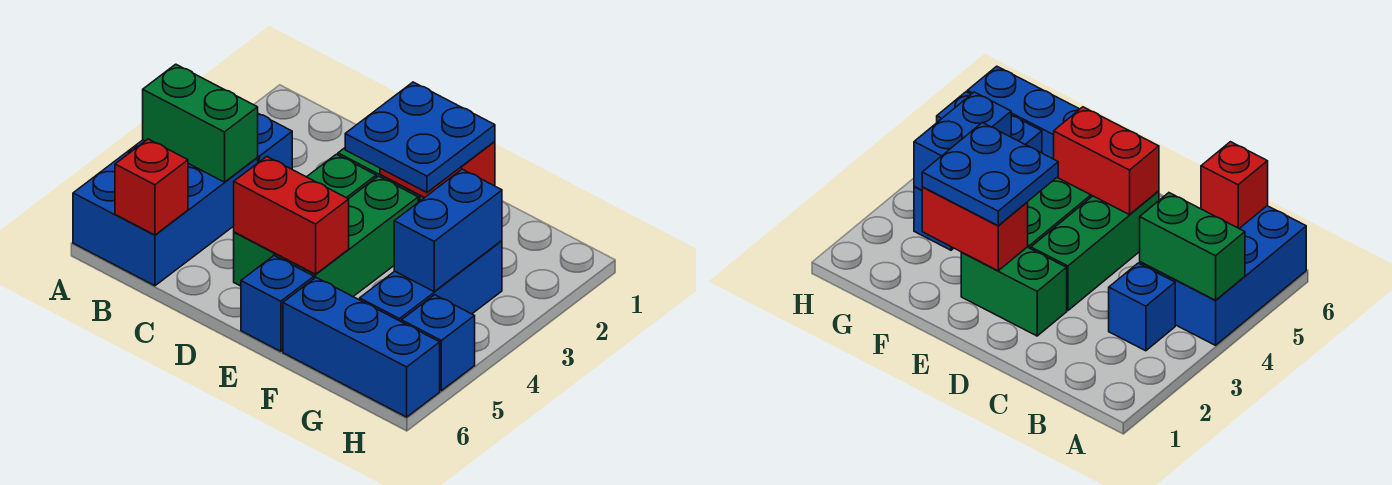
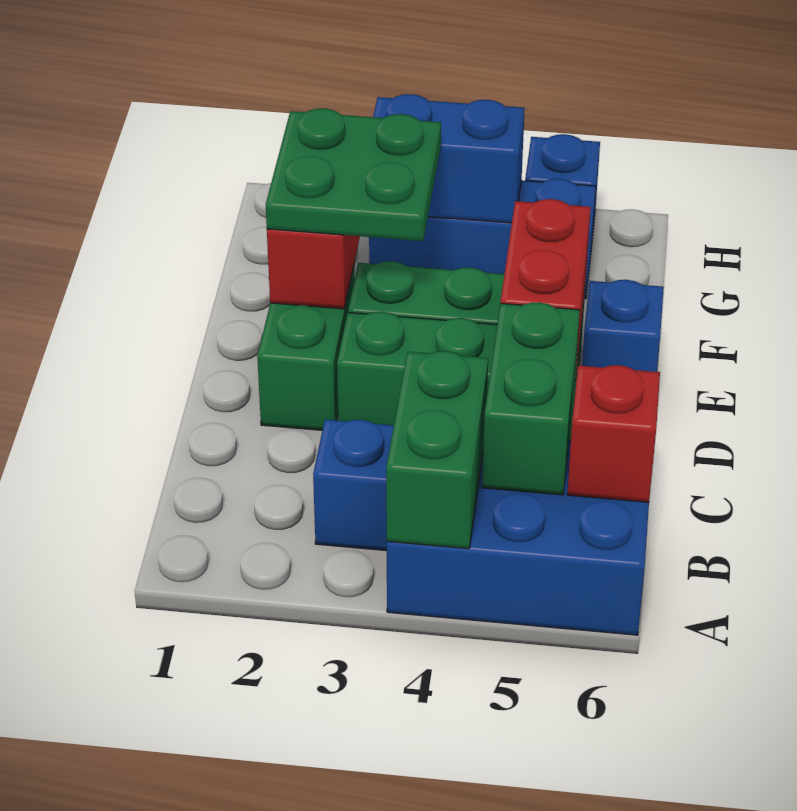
none -> green brick B5:C5 level 2
blue plate E2:F3 level 3 -> green plate E2:F3 level 3
blue brick F6:H6 level 1 -> none

